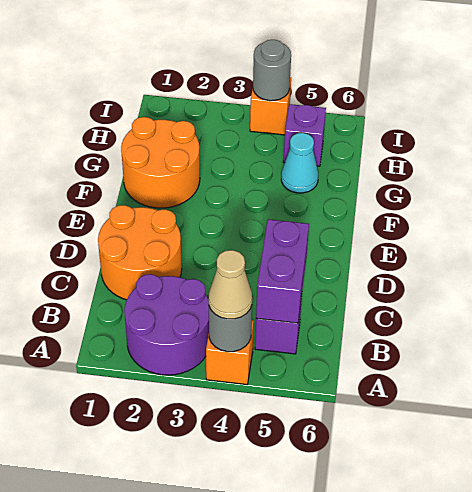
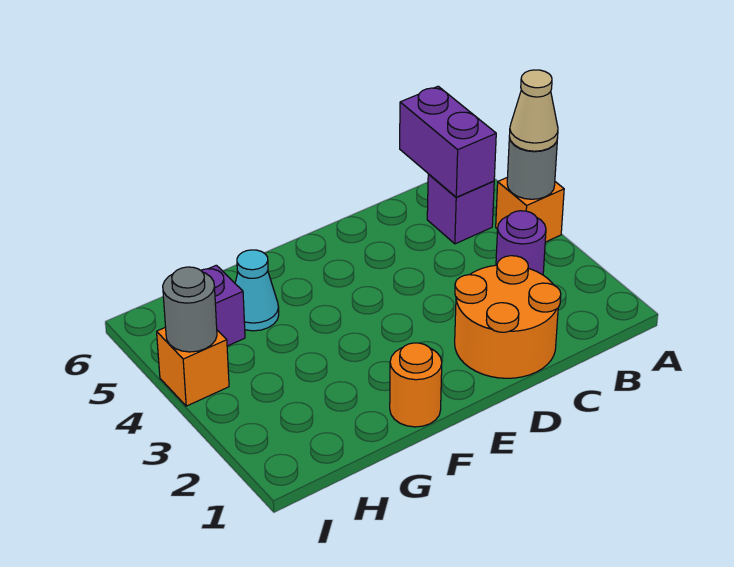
purple round brick A2:B3 level 1 -> purple round brick B3 level 1
purple brick B5:C5 level 2 -> purple brick B5:B6 level 2
orange round brick F1:G2 level 1 -> orange round brick F1 level 1

